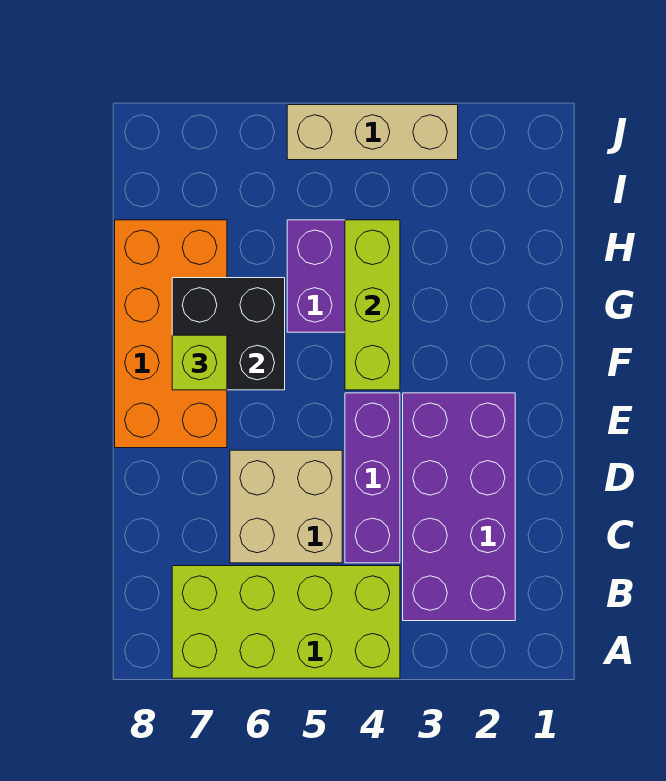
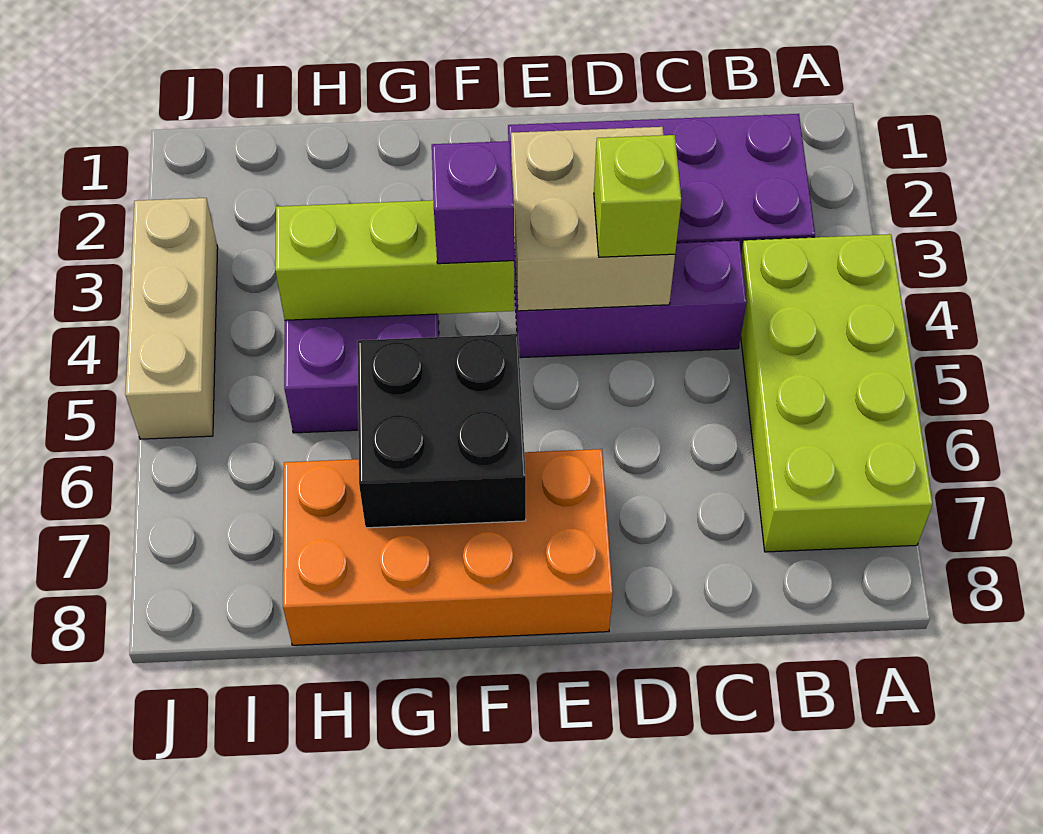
tan brick C5:D6 level 1 -> tan brick D3:E4 level 2
none -> purple brick F4 level 3
lime brick F7 level 3 -> lime brick D4 level 3

